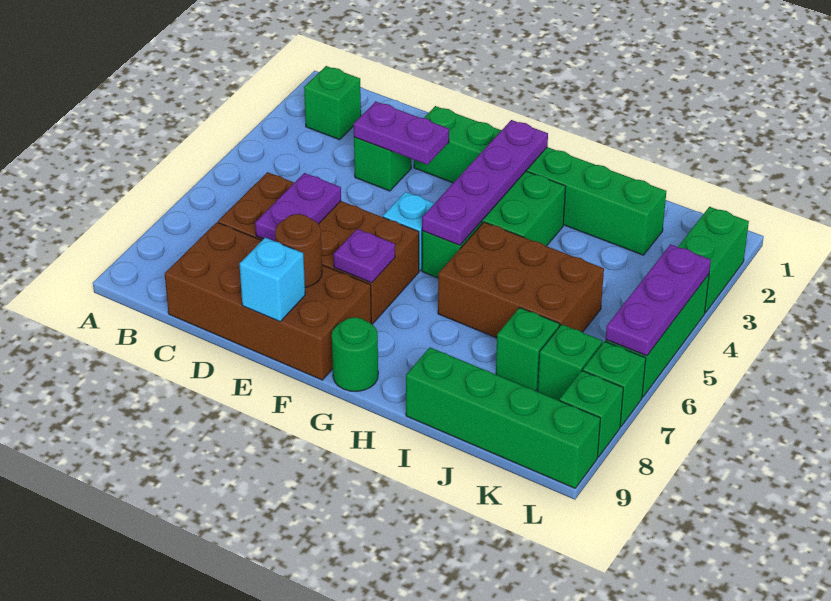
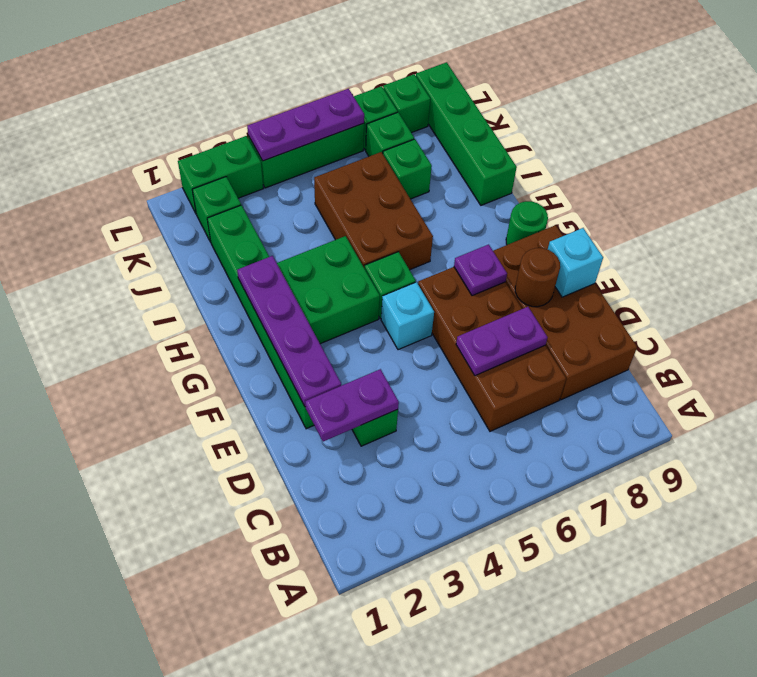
green brick B2 level 1 -> green brick K2 level 1
purple plate D3:E3 level 2 -> purple plate D2:D3 level 2
purple plate G2:G5 level 2 -> purple plate E2:H2 level 2

